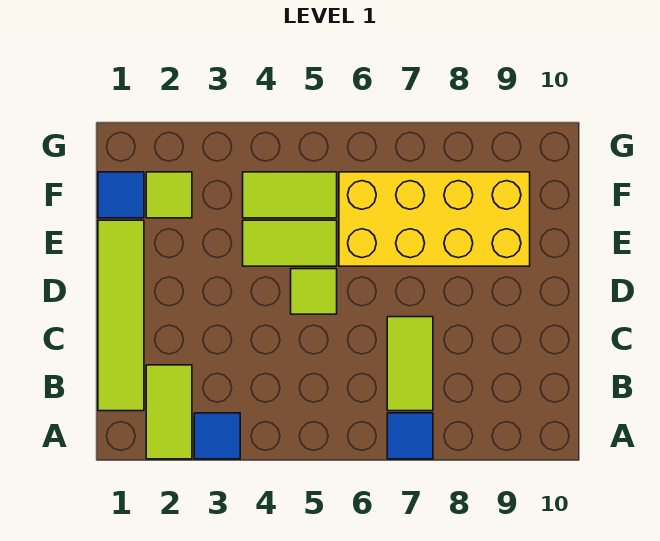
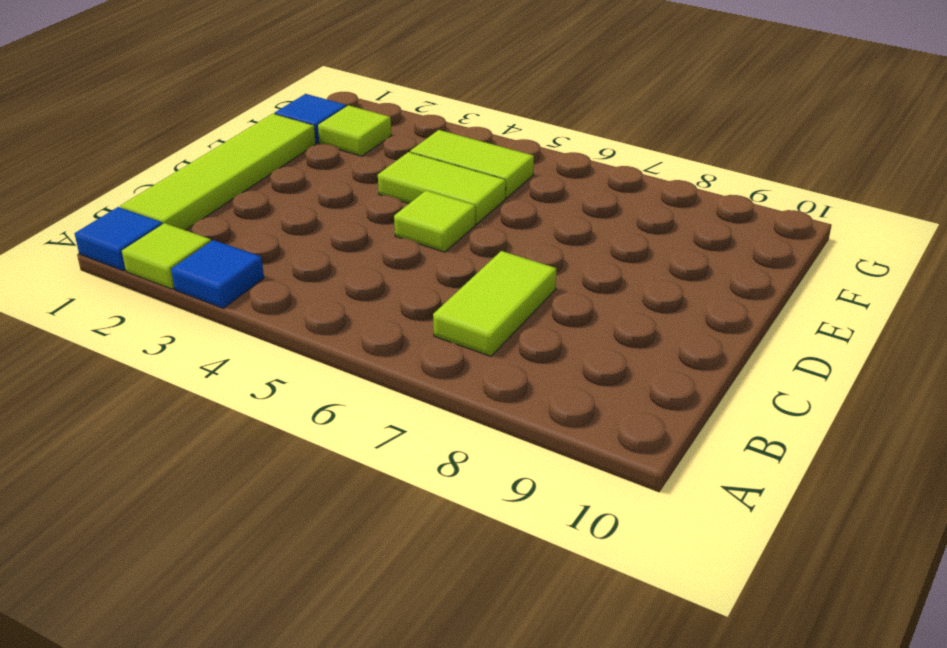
lime tile A2:B2 level 1 -> lime tile A2 level 1
blue tile A7 level 1 -> blue tile A1 level 1
yellow brick E6:F9 level 1 -> none

